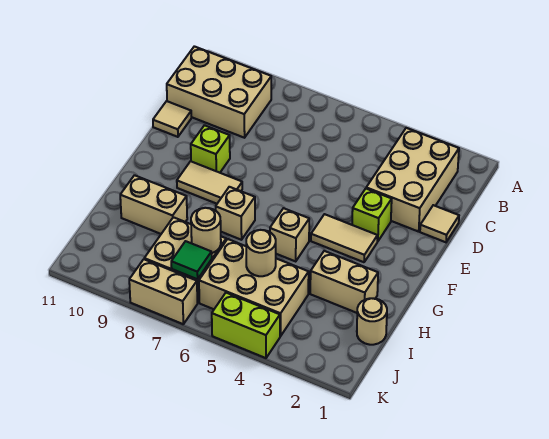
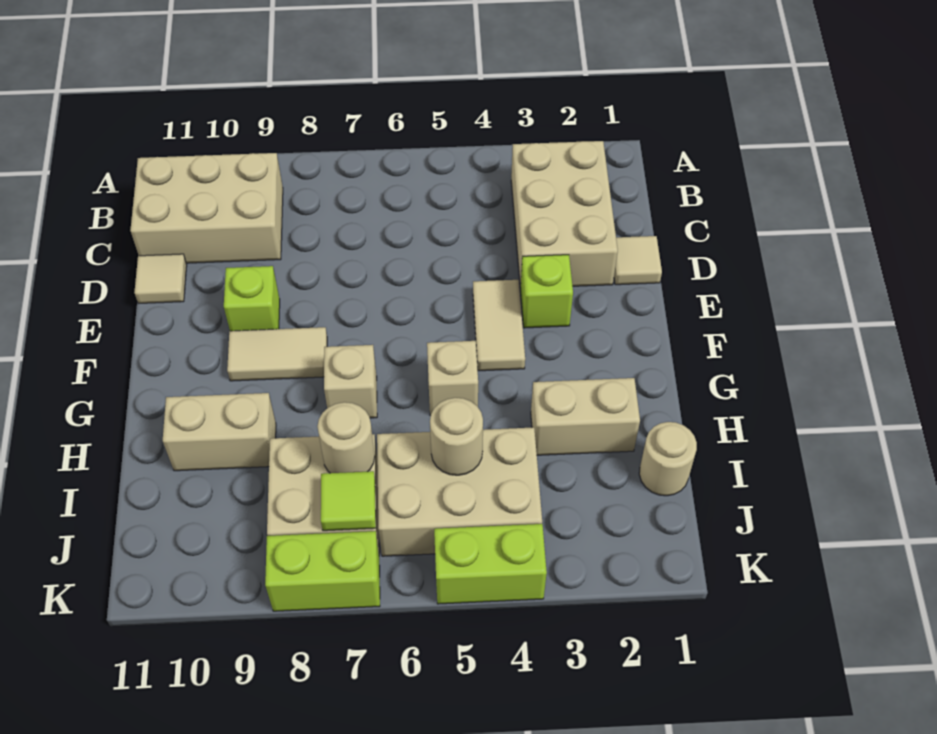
tan tile F3:F4 level 1 -> tan tile E4:F4 level 1
green tile J7 level 2 -> lime tile J7 level 2
tan brick K7:K8 level 1 -> lime brick K7:K8 level 1

